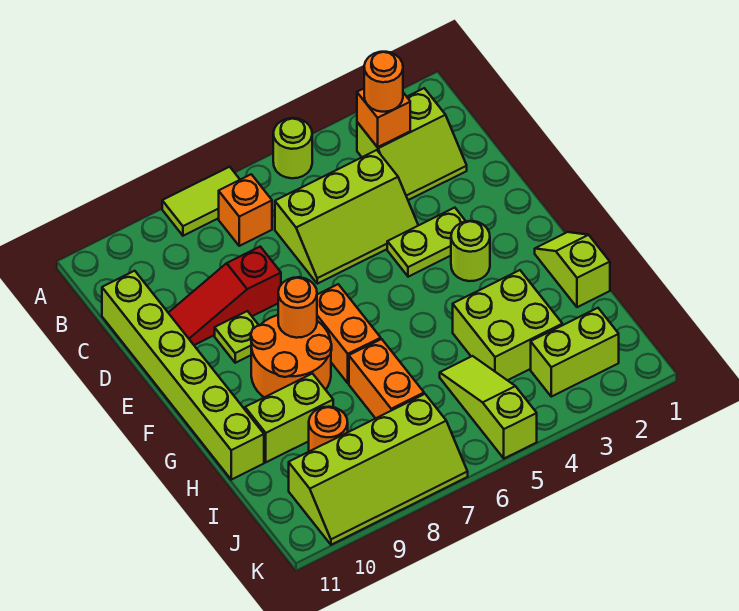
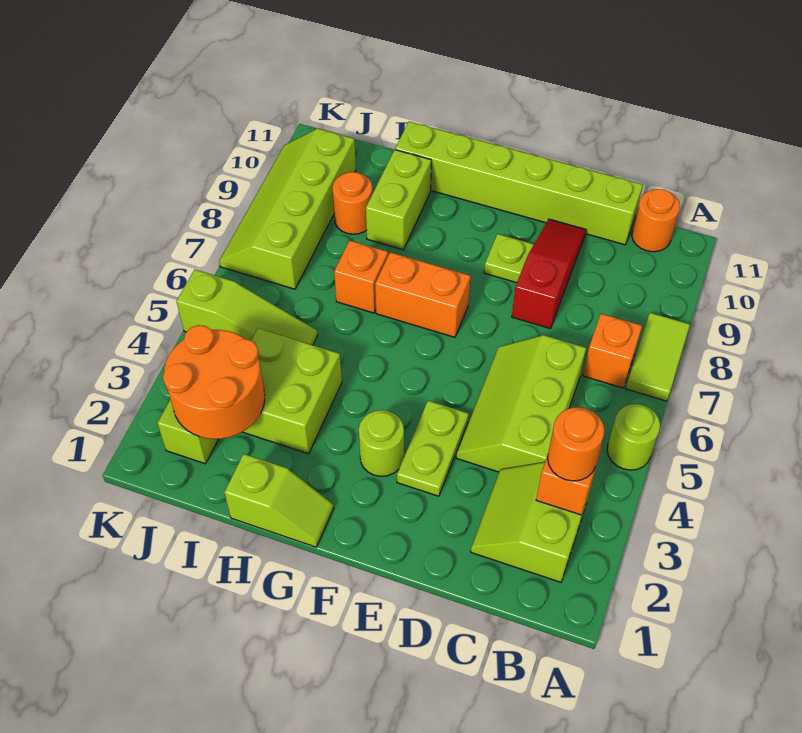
orange round brick F8:G9 level 1 -> orange round brick I2:J3 level 2
orange round brick F8 level 2 -> orange round brick B11 level 1
orange brick H7:I7 level 1 -> orange brick H7 level 1

